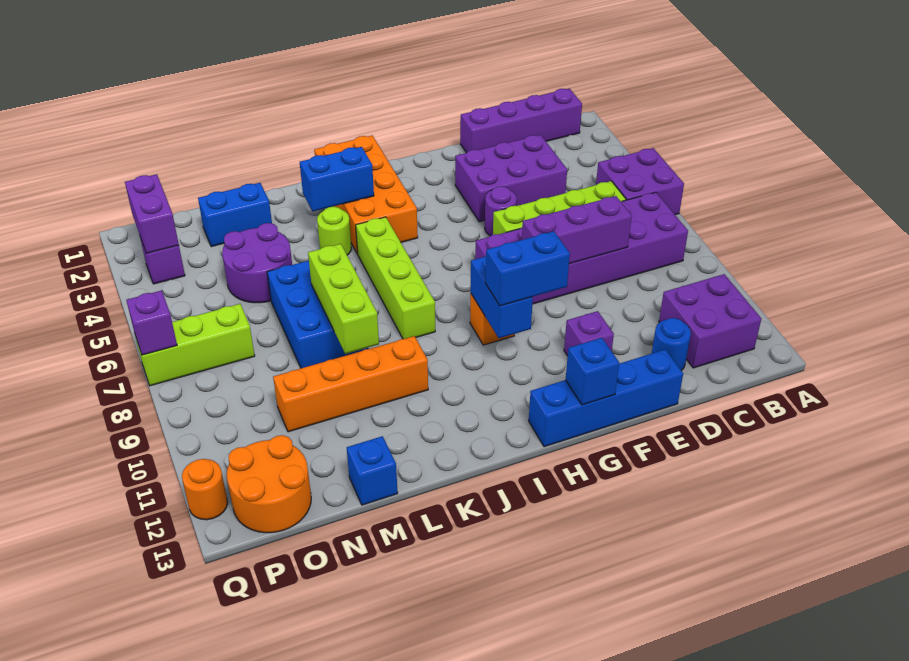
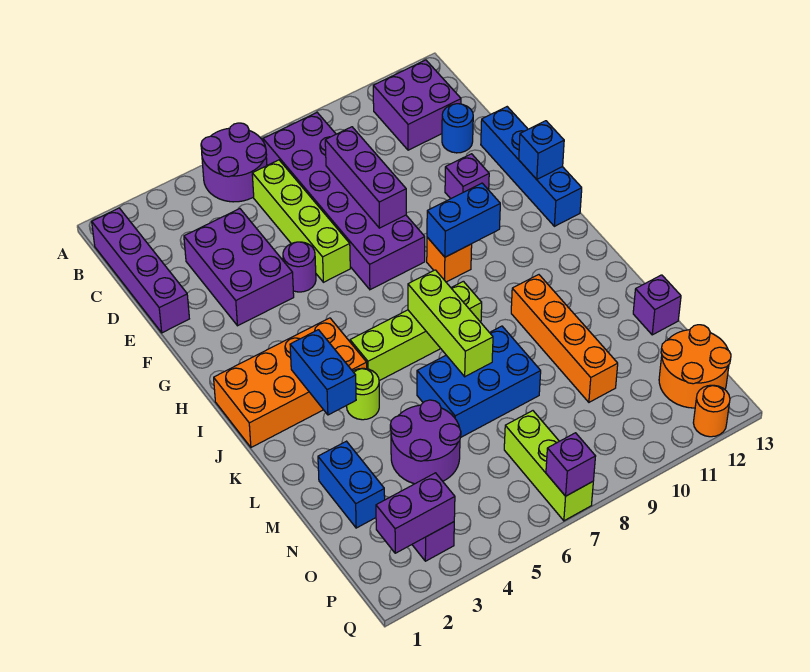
purple brick A5:B6 level 1 -> purple round brick A5:B6 level 1
blue brick G10:H10 level 3 -> none
lime brick L7:L9 level 2 -> lime brick J7:L7 level 2
blue brick M13 level 1 -> purple brick M13 level 1

